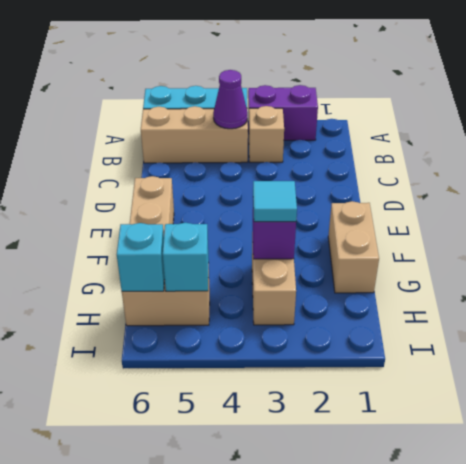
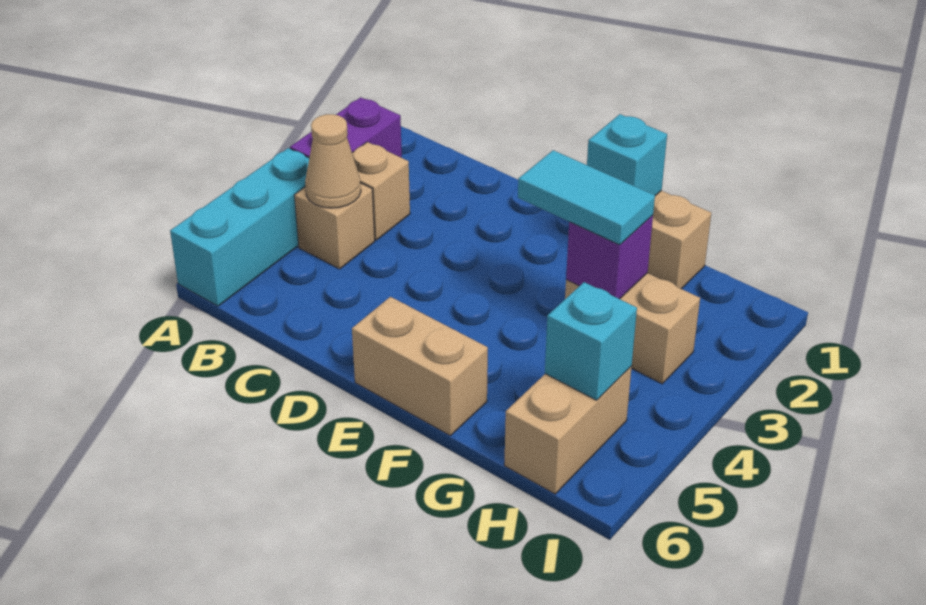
tan brick B4:B6 level 1 -> tan brick B4 level 1
purple cone B4 level 2 -> tan cone B4 level 2
cyan tile G3 level 3 -> cyan tile F3:G3 level 3
cyan brick H6 level 2 -> cyan brick F1 level 2

